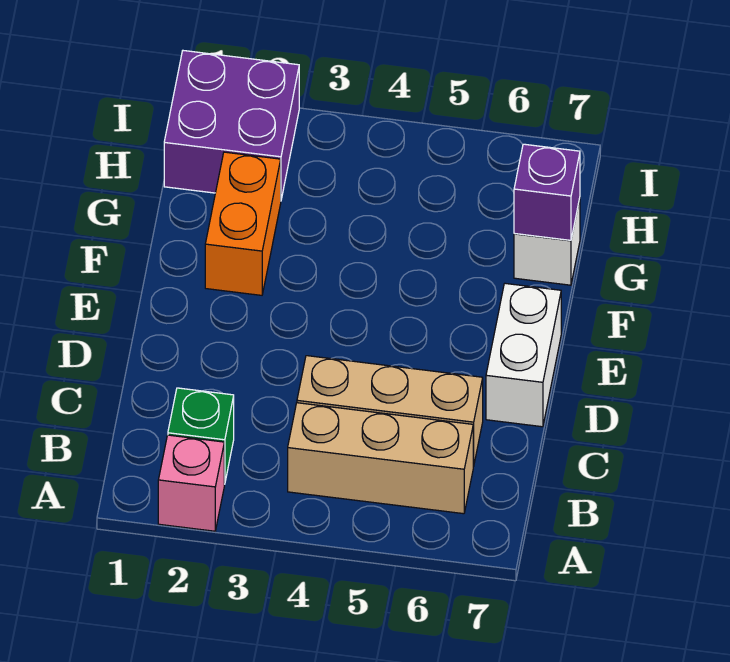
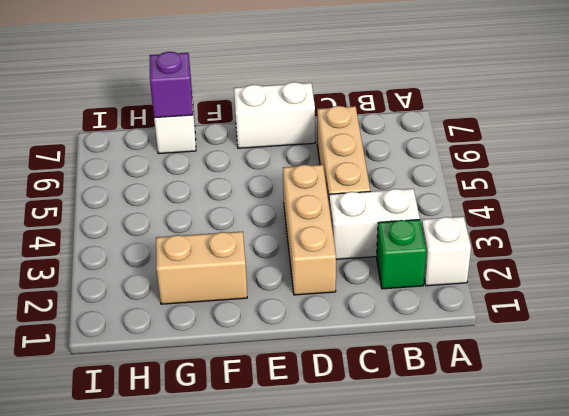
pink brick A2 level 1 -> white brick A2 level 1
none -> white brick B3:C3 level 1
tan brick B4:B6 level 1 -> tan brick D2:D4 level 1
orange brick F2:G2 level 1 -> tan brick F2:G2 level 1
purple brick H1:I2 level 1 -> none

